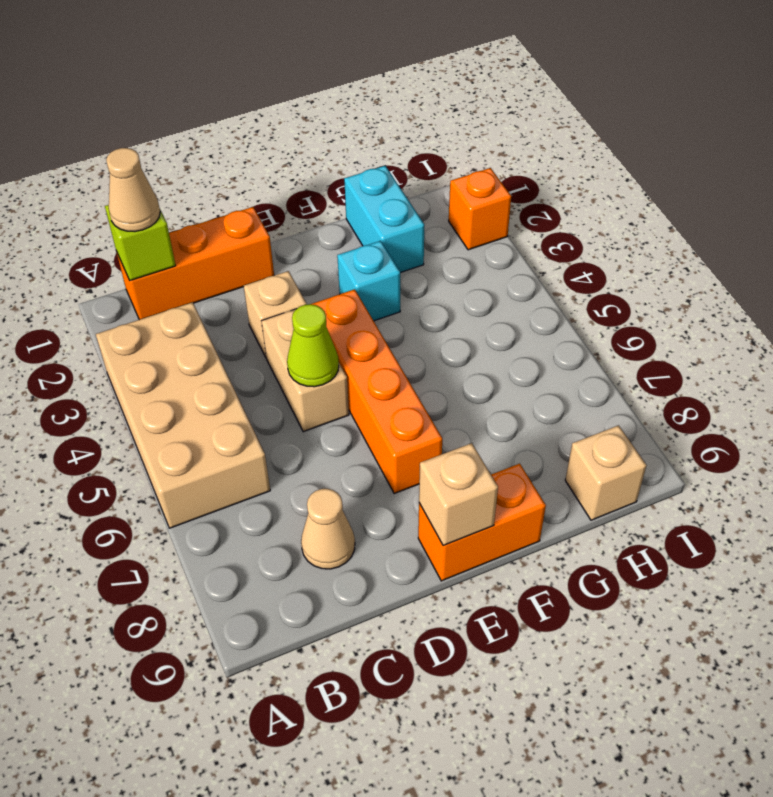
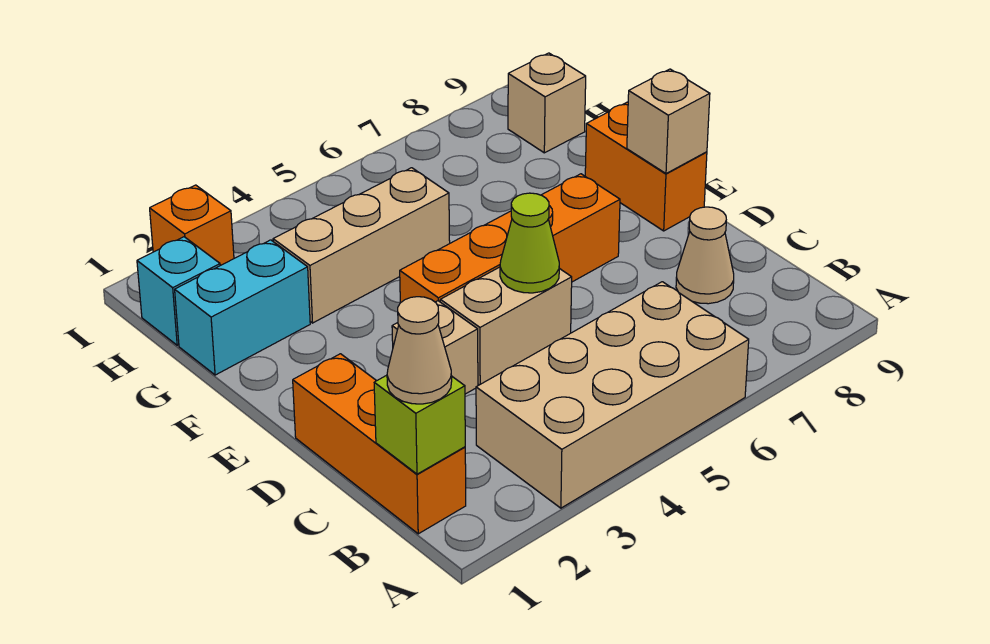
cyan brick F3 level 1 -> cyan brick H1 level 1
none -> tan brick G3:G5 level 1

